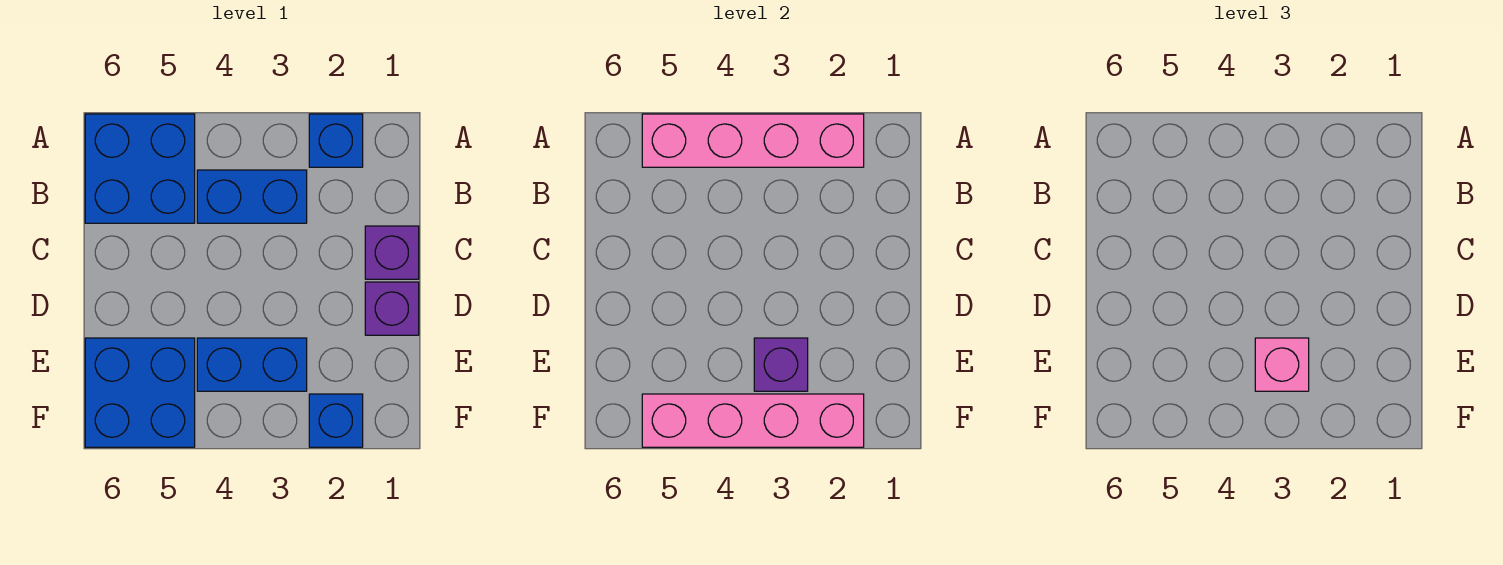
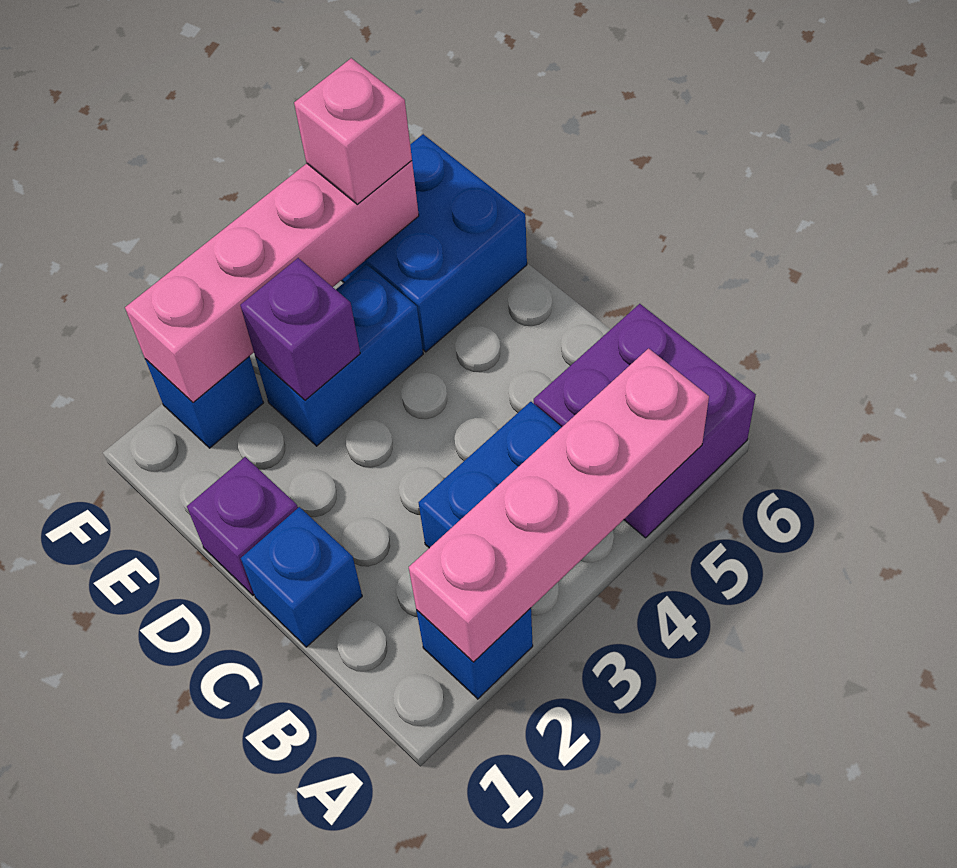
blue brick A5:B6 level 1 -> purple brick A5:B6 level 1
purple brick C1 level 1 -> blue brick C1 level 1
pink brick E3 level 3 -> pink brick F5 level 3

